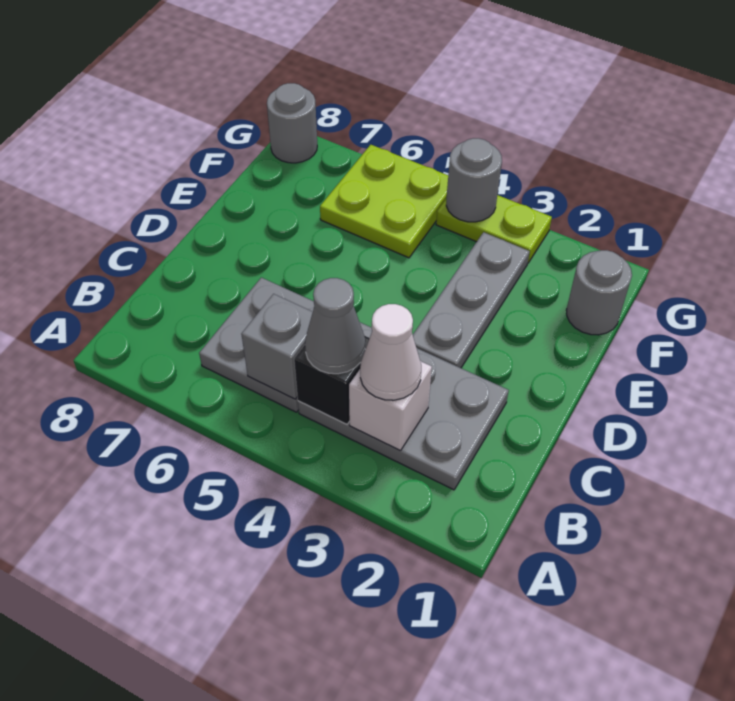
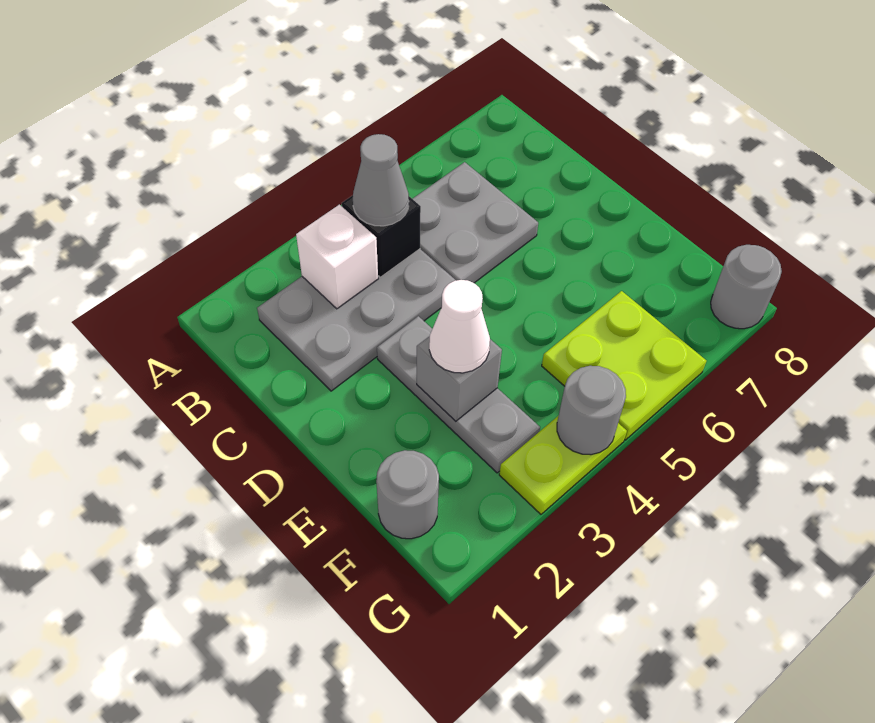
white cone B3 level 3 -> white cone E3 level 3
grey brick B5 level 2 -> grey brick E3 level 2

